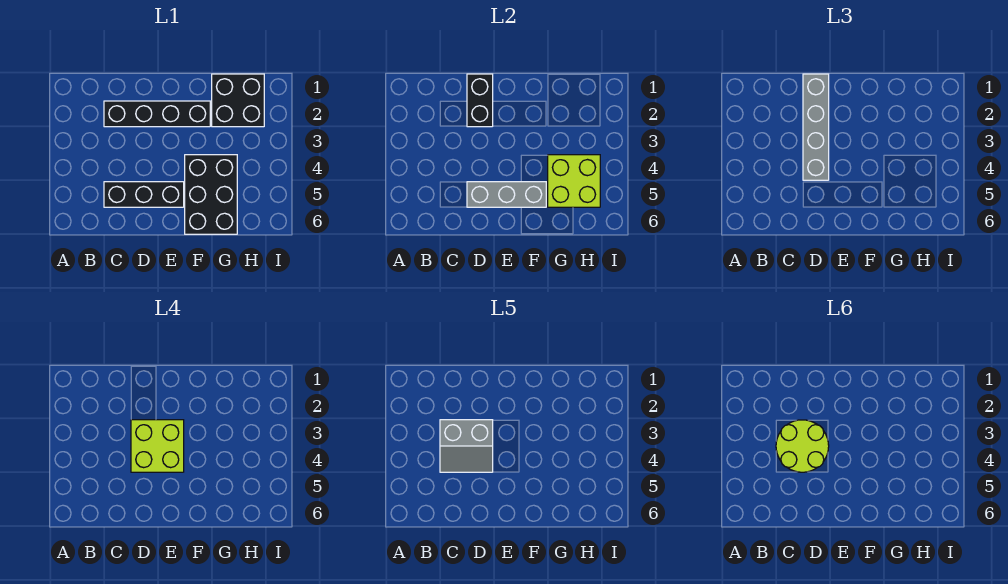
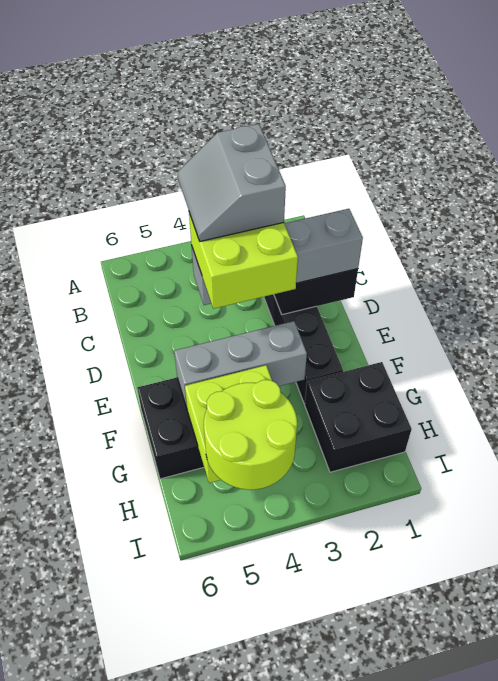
lime round brick C3:D4 level 6 -> lime round brick H4:I5 level 3
black brick C5:E5 level 1 -> none
grey brick D5:F5 level 2 -> grey brick F3:F5 level 2

